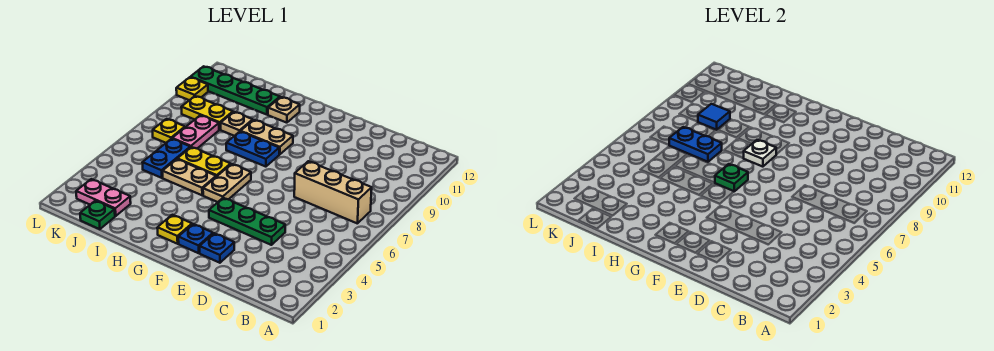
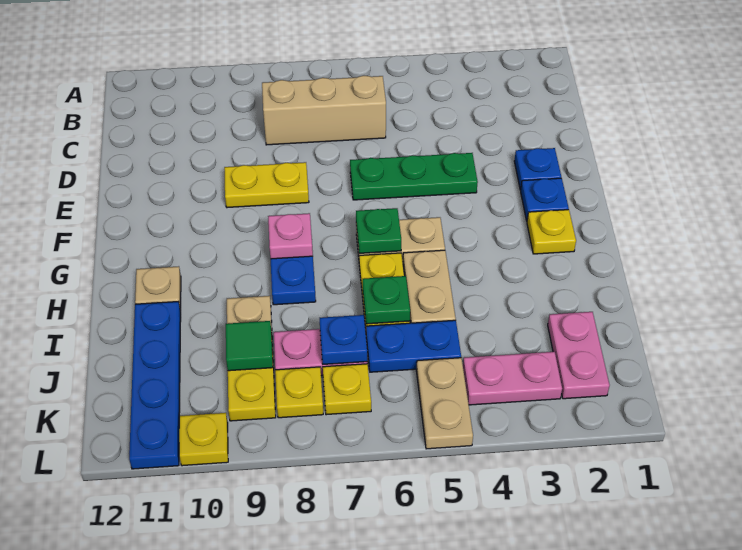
tan brick B7:D7 level 1 -> tan brick C6:C8 level 1
green plate D4:F4 level 1 -> green plate E4:E6 level 1
none -> yellow plate E8:E9 level 1
white plate G8 level 2 -> pink plate G8 level 2
tan plate G9:H9 level 1 -> tan plate K5:L5 level 1
blue plate I7:J7 level 2 -> blue plate J7 level 2
green plate I11:L11 level 1 -> blue plate I11:L11 level 1
green plate J1 level 1 -> green plate I6 level 2
blue tile J9 level 2 -> green tile J9 level 2
none -> pink plate K3:K4 level 1
none -> yellow plate K8 level 1

